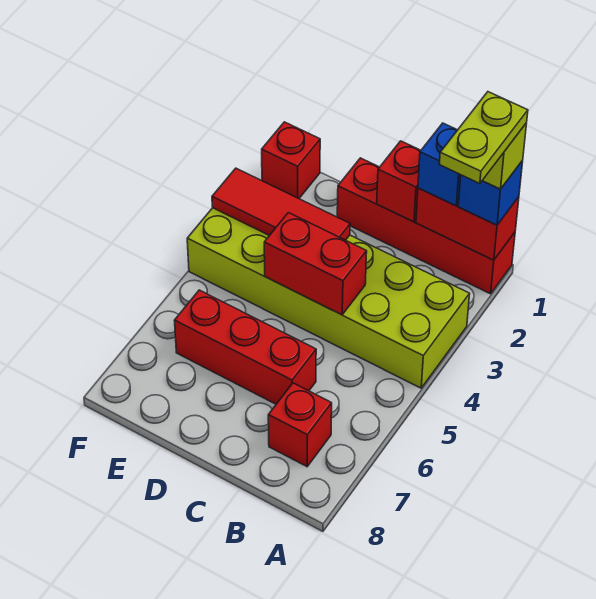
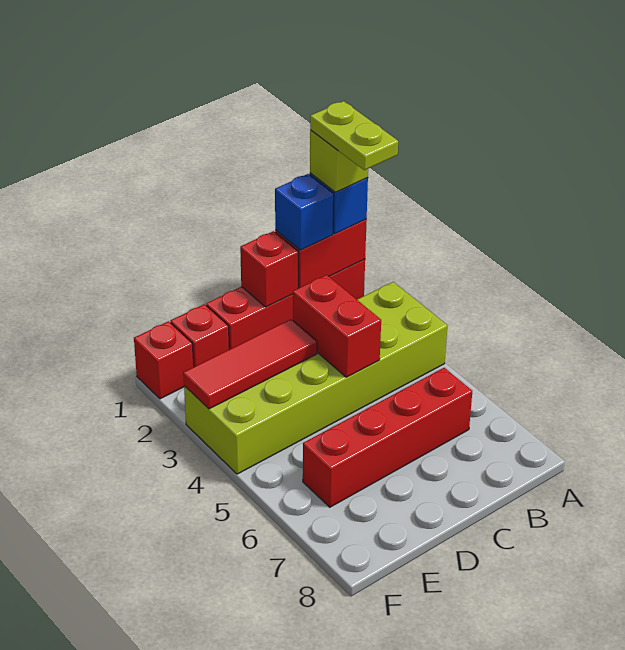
red brick B7 level 1 -> red brick E1 level 1
red brick C4:D4 level 2 -> red brick C3:C4 level 2
red brick C6:E6 level 1 -> red brick B6:E6 level 1

